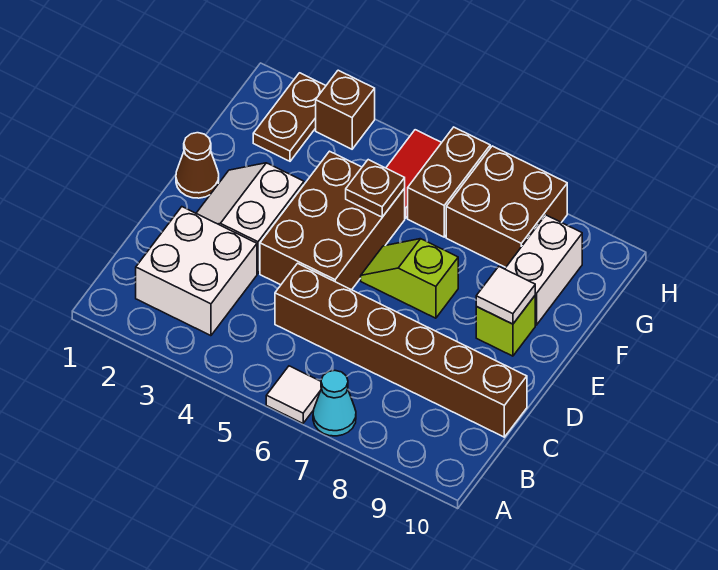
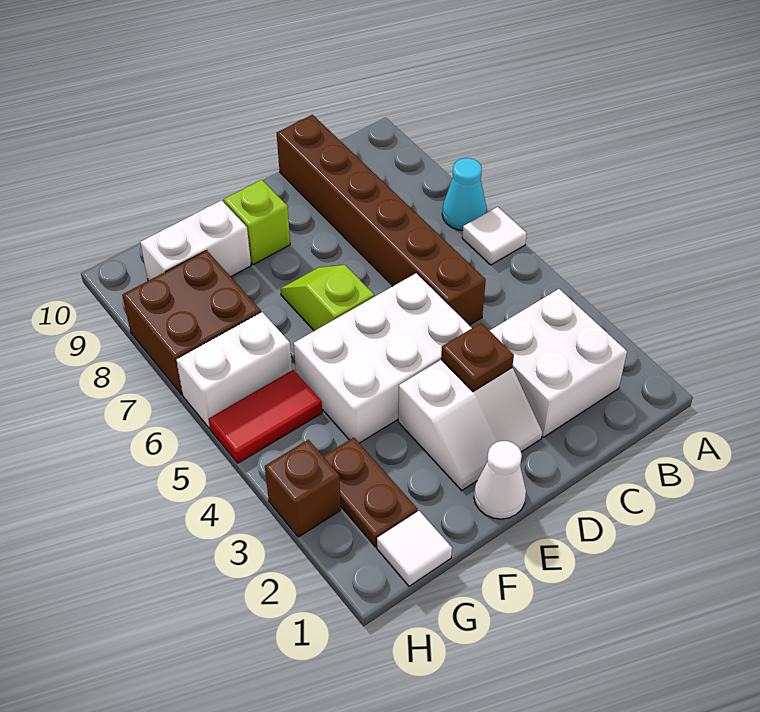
brown brick D4:F5 level 1 -> white brick D4:F5 level 1
brown cone E1 level 1 -> white cone E1 level 1
lime slope E6:E7 level 1 top 7 -> lime slope E6:E7 level 1 top 6
white tile E9 level 2 -> white tile G1 level 1
brown plate F5 level 2 -> brown plate D3 level 2
brown plate G2:H2 level 1 -> brown plate G2:G3 level 1
brown brick G6:H6 level 1 -> white brick G6:H6 level 1

